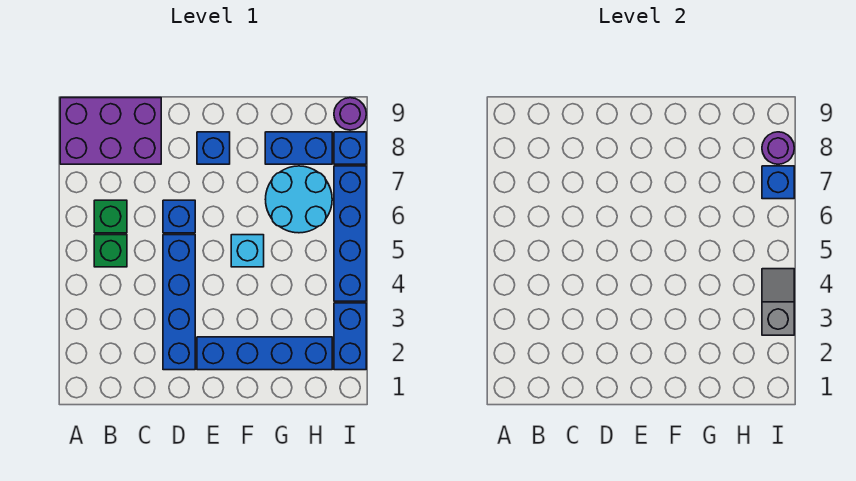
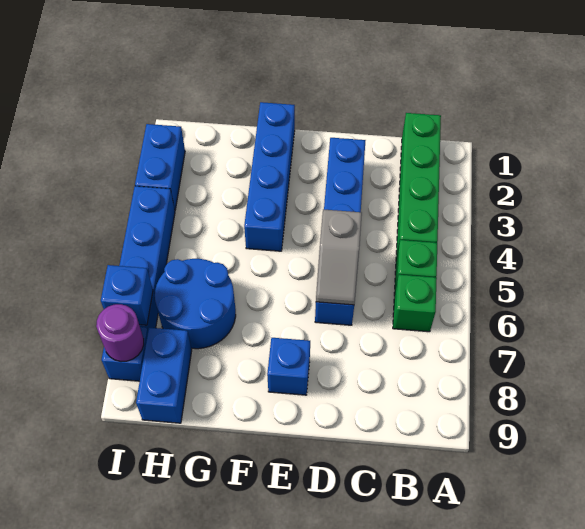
purple brick A8:C9 level 1 -> none
none -> green brick B1:B4 level 1
blue brick E2:H2 level 1 -> blue brick F1:F4 level 1
cyan brick F5 level 1 -> none
cyan round brick G6:H7 level 1 -> blue round brick G6:H7 level 1
blue brick G8:H8 level 1 -> blue brick H8:H9 level 1
grey slope I3:I4 level 2 top 3 -> grey slope D5:D6 level 2 top 5
purple round brick I9 level 1 -> none

